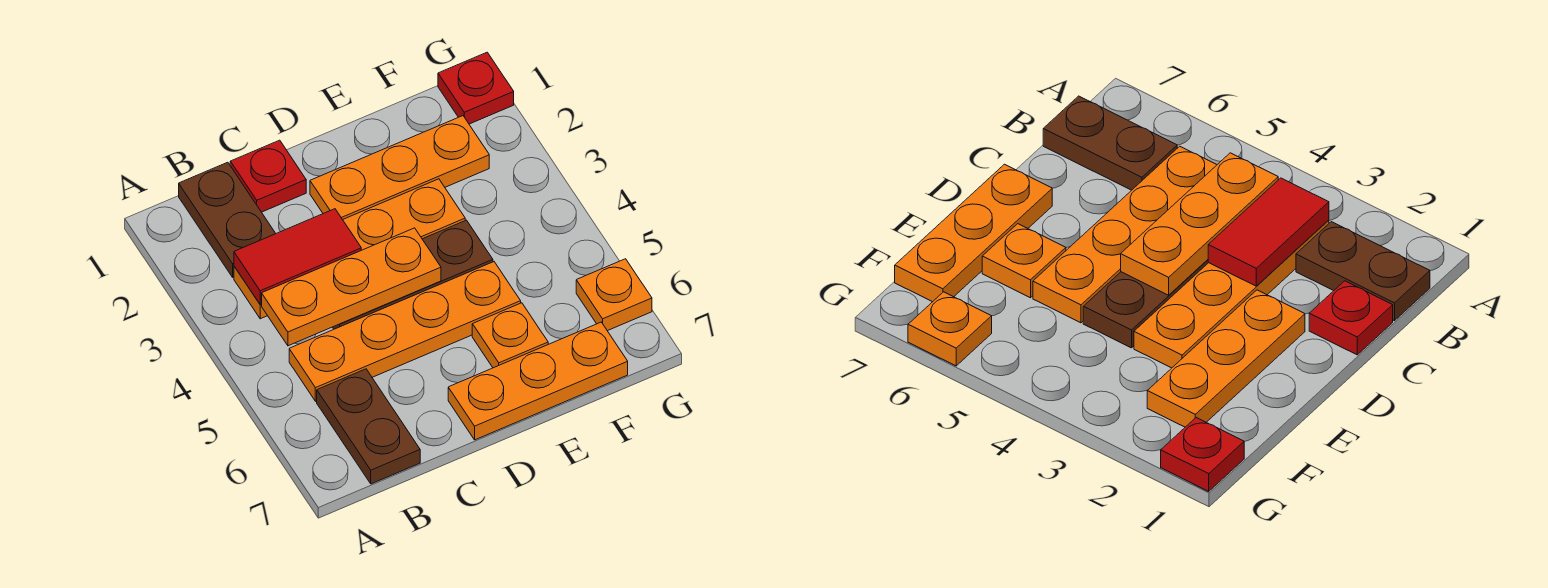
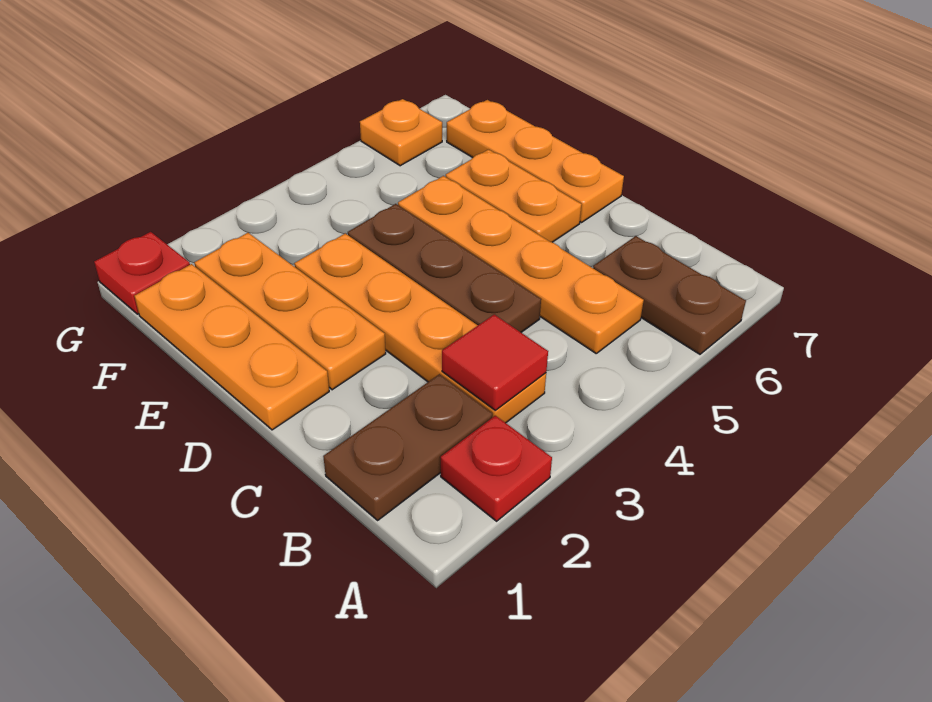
red tile B3:C3 level 2 -> red tile B3 level 2
orange plate B4:D4 level 2 -> orange plate D1:F1 level 1
brown plate B6:B7 level 1 -> brown plate A6:B6 level 1
red plate C1 level 1 -> red plate A2 level 1
orange plate E6 level 1 -> orange plate D6:E6 level 1

